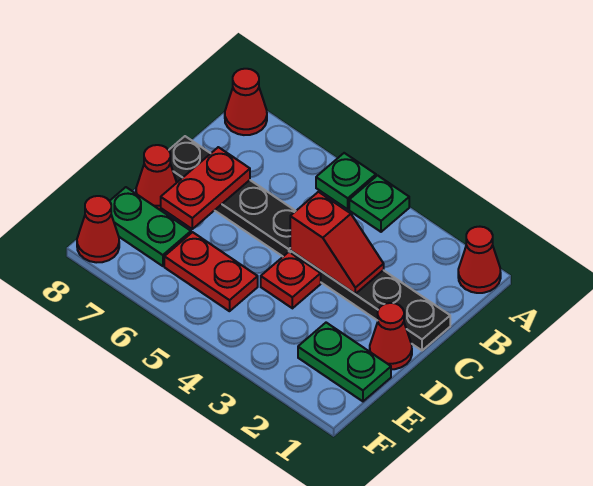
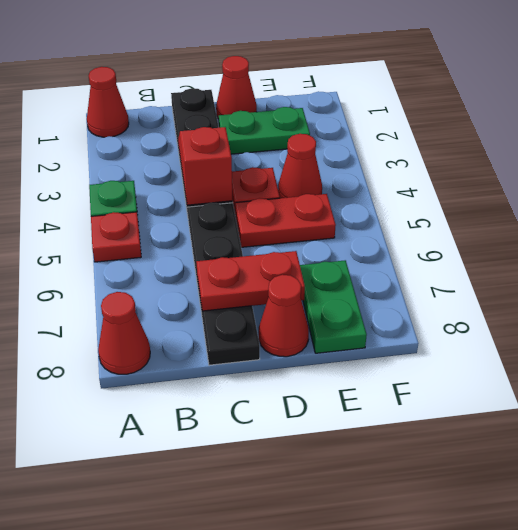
green plate A5 level 1 -> red plate A5 level 1
green plate E1:E2 level 1 -> green plate D2:E2 level 1
red plate E5:E6 level 1 -> red plate D5:E5 level 1
red cone F8 level 1 -> red cone E4 level 1

